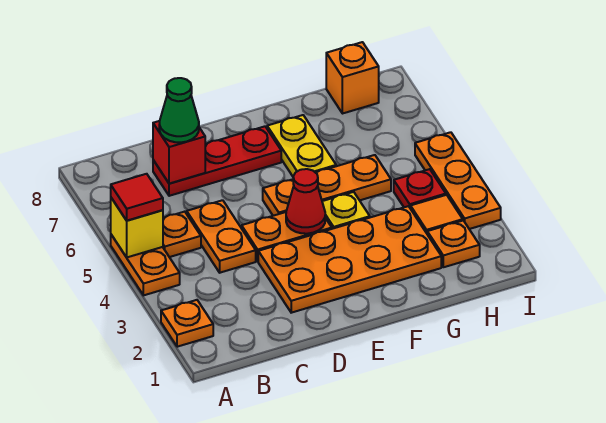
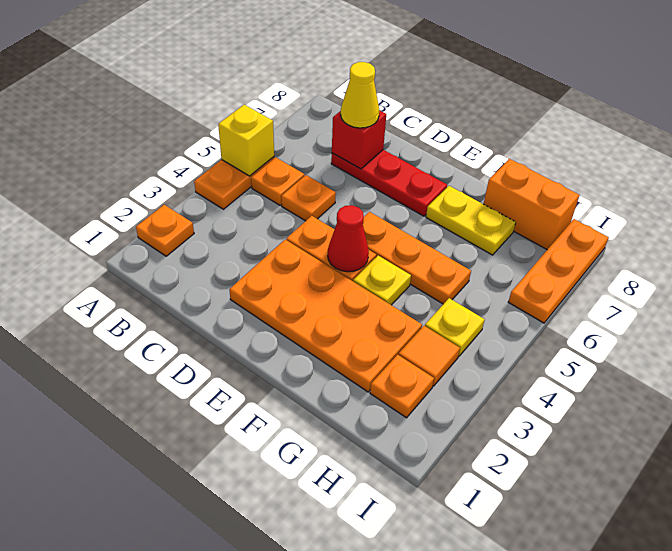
red tile A5 level 3 -> none
orange plate C4:C5 level 1 -> orange plate C5 level 1
green cone C7 level 3 -> yellow cone C7 level 3
yellow plate F6:F7 level 1 -> yellow plate F7:G7 level 1
red plate H4 level 1 -> yellow plate H4 level 1
orange brick H8 level 1 -> orange brick G8:H8 level 1
orange plate I3:I5 level 1 -> orange plate I6:I8 level 1

